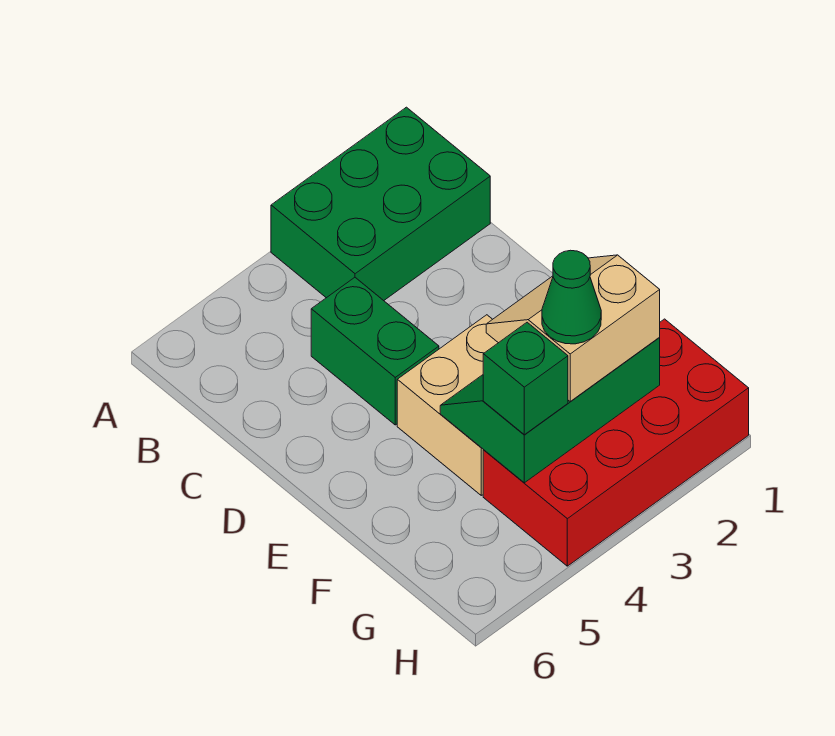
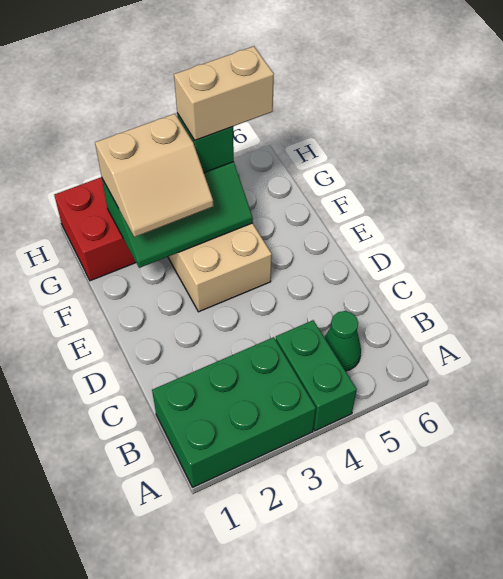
green brick C4:D4 level 1 -> green brick A4:B4 level 1
green cone G3 level 4 -> green cone B5 level 1
none -> tan brick G4:G5 level 4

